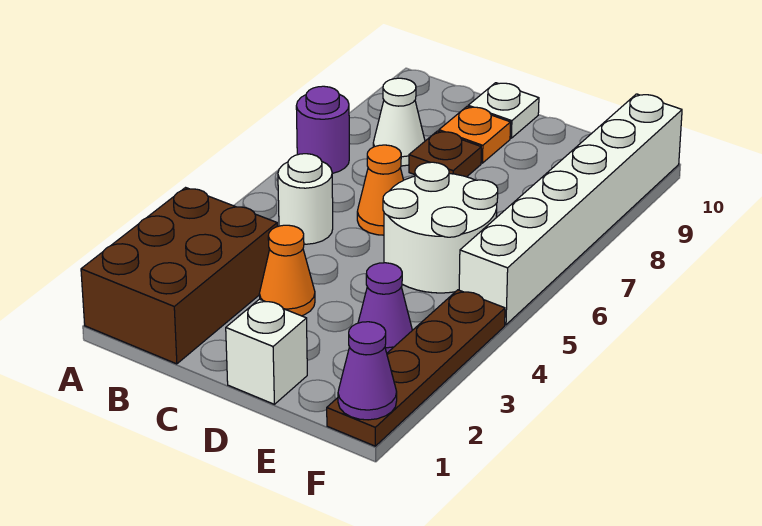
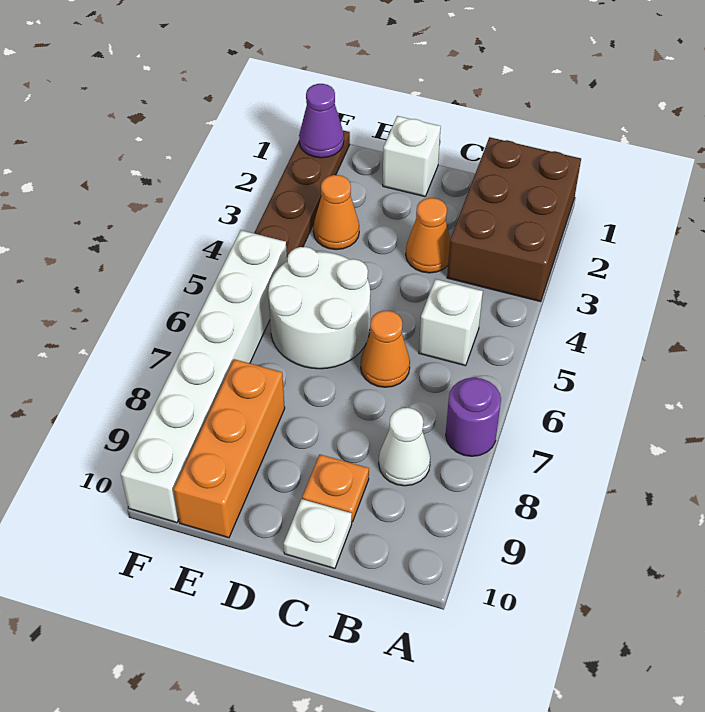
white round brick B5 level 1 -> white brick B5 level 1
brown plate C8 level 1 -> none
purple cone E3 level 1 -> orange cone E3 level 1
none -> orange brick E8:E10 level 1

